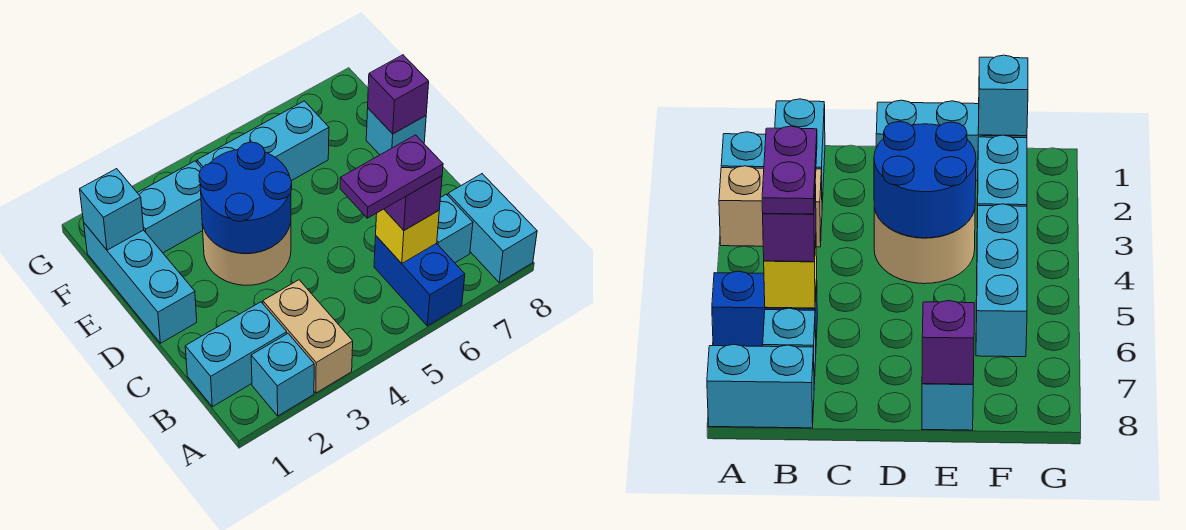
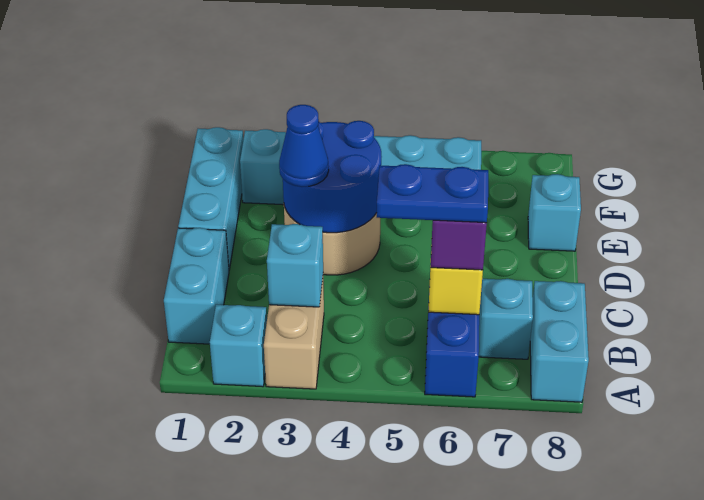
cyan brick B1:B2 level 1 -> cyan brick B1:C1 level 1
purple plate B5:B6 level 4 -> blue plate B5:B6 level 4
none -> blue cone D3 level 3
purple brick E8 level 2 -> none
cyan brick F1 level 2 -> cyan brick B3 level 2

